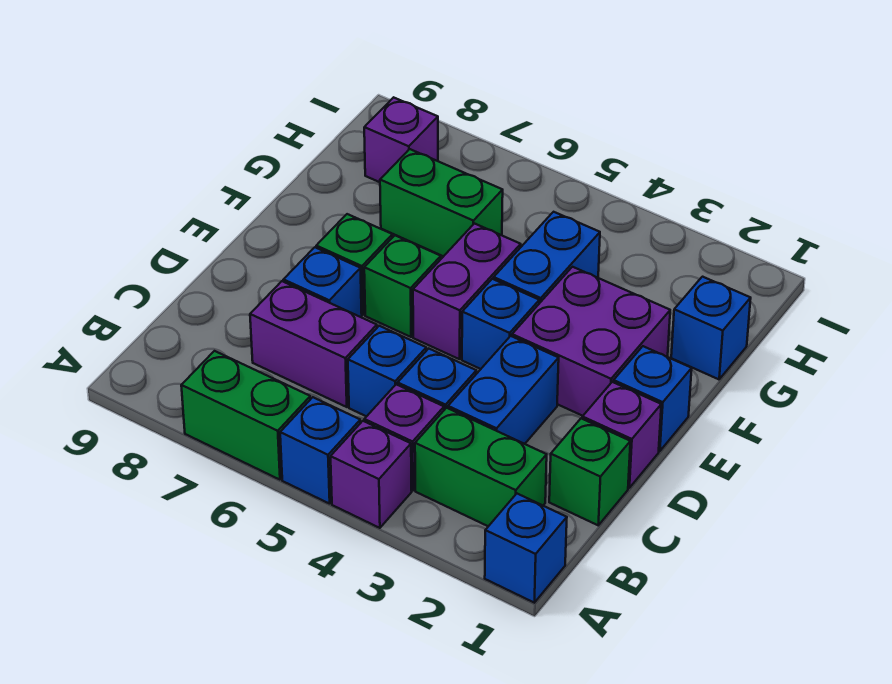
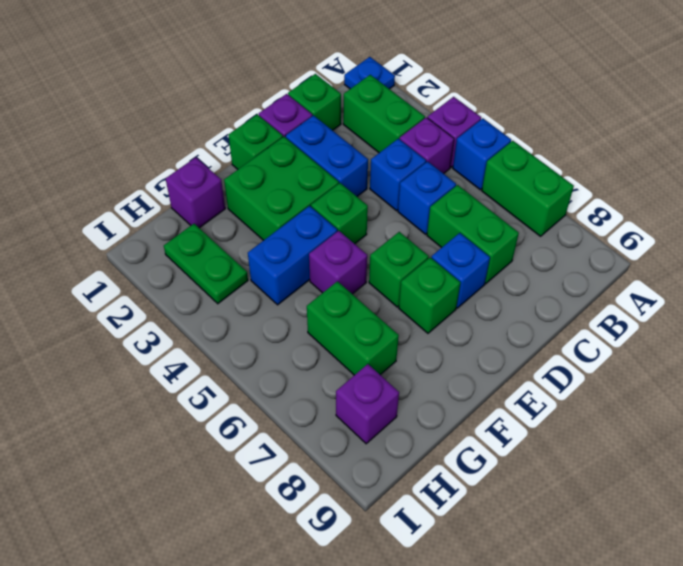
blue brick A1 level 1 -> blue plate A1 level 1
blue brick C3:D3 level 1 -> blue brick D2:D3 level 1
purple brick C6:C7 level 1 -> green brick C6:C7 level 1
blue brick E1 level 1 -> green brick E1 level 1
purple brick E2:F3 level 1 -> green brick E2:F3 level 1
blue brick E4 level 1 -> green brick E4 level 1
purple brick E5:F5 level 1 -> purple brick F5 level 1
blue brick G1 level 1 -> purple brick G1 level 1
none -> green plate H2:H3 level 1

